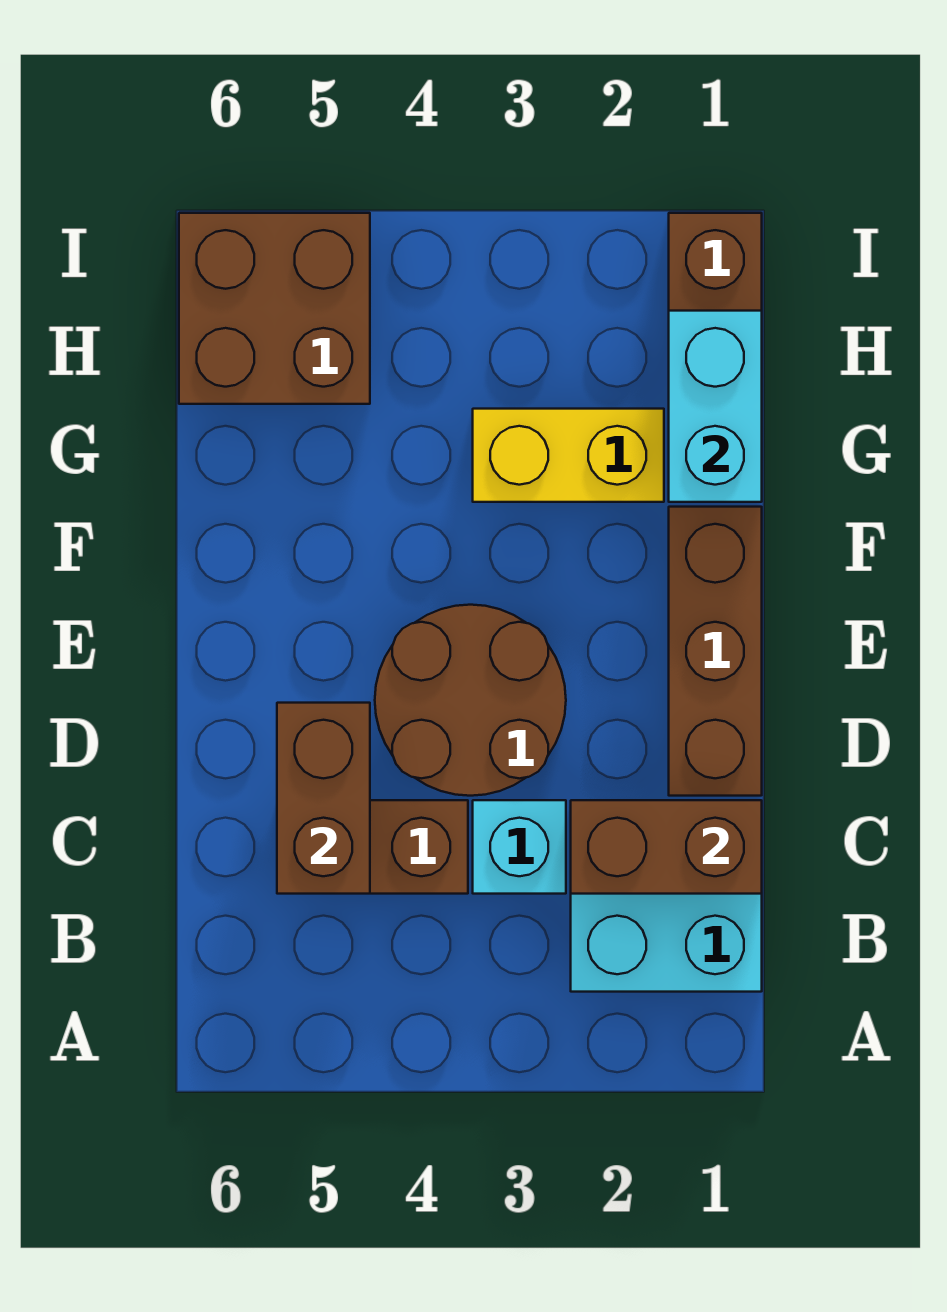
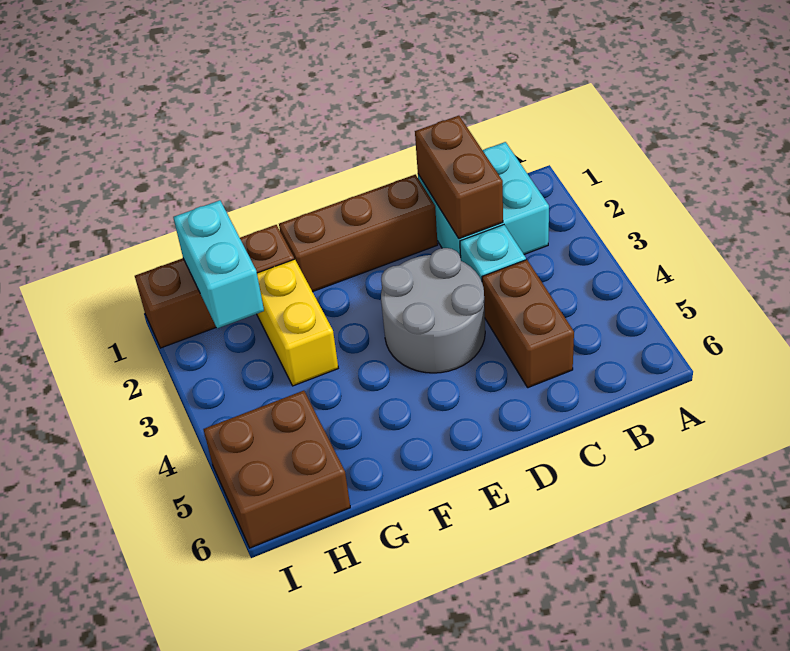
brown brick C5:D5 level 2 -> none
brown round brick D3:E4 level 1 -> grey round brick D3:E4 level 1
cyan brick G1:H1 level 2 -> cyan brick H1:H2 level 2

